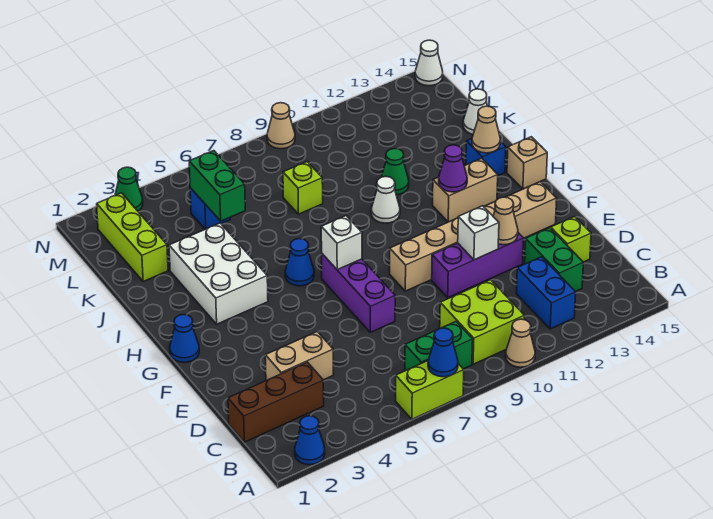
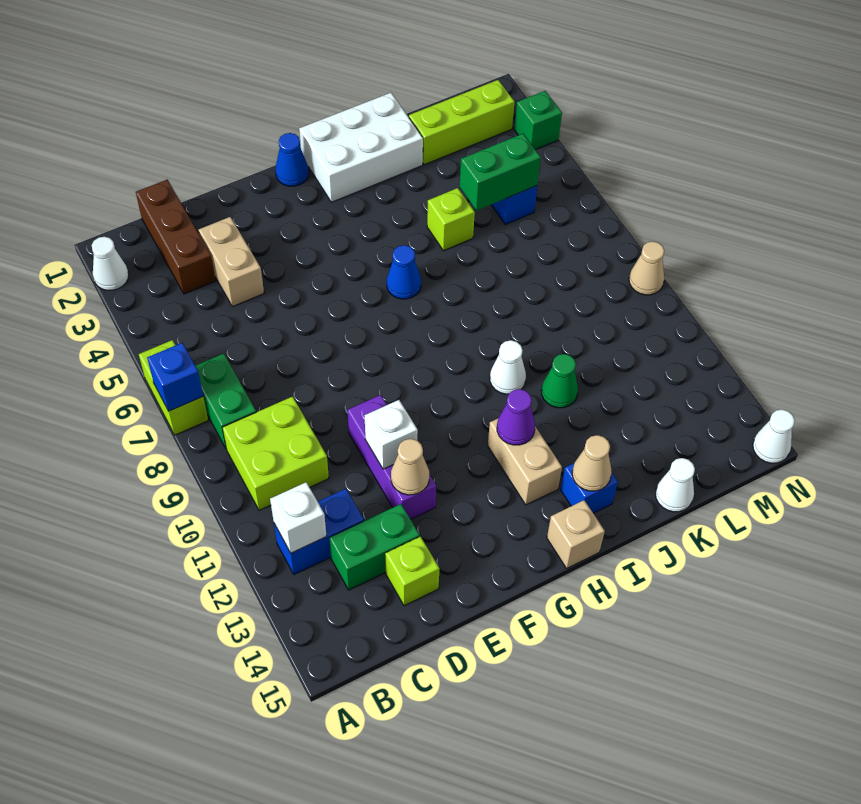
blue cone A2 level 1 -> white cone A2 level 1
blue cone A7 level 2 -> blue brick A7 level 2
tan cone A10 level 1 -> none
purple brick E7:G7 level 1 -> none
tan brick F9:F14 level 1 -> none
white brick G7 level 2 -> white brick B12 level 2
white brick H3:J4 level 1 -> white brick H1:J2 level 1
lime brick K8 level 1 -> lime brick J5 level 1
green cone N3 level 1 -> green brick N3 level 1

